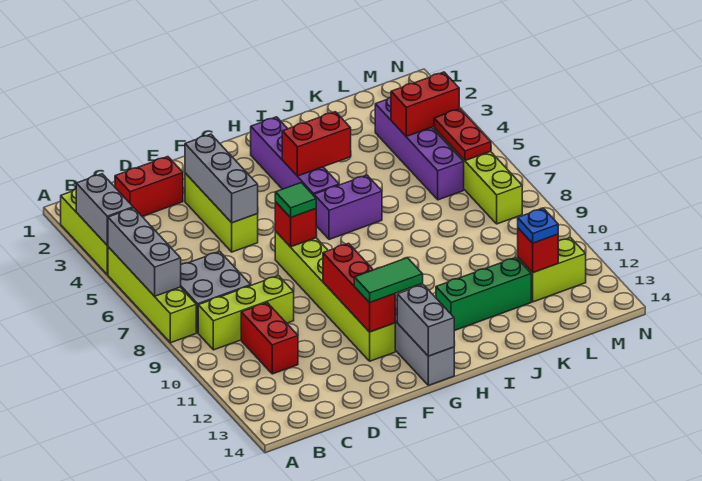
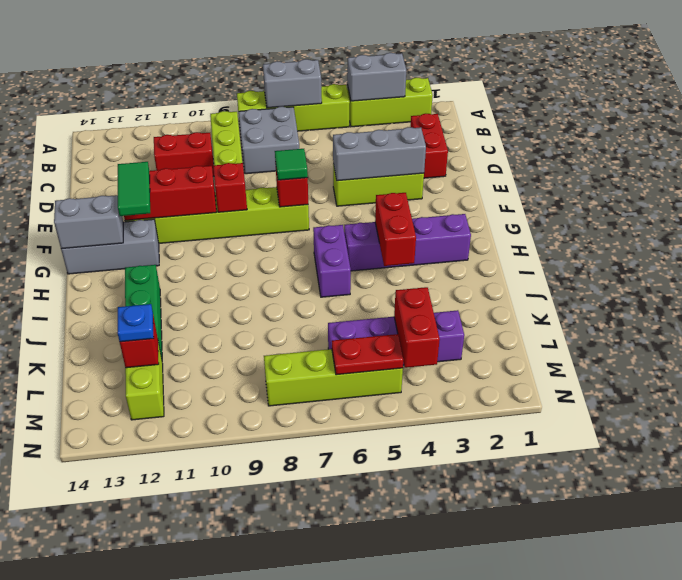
grey brick A5:A7 level 2 -> grey brick A6:A7 level 2
none -> red brick F9 level 2

